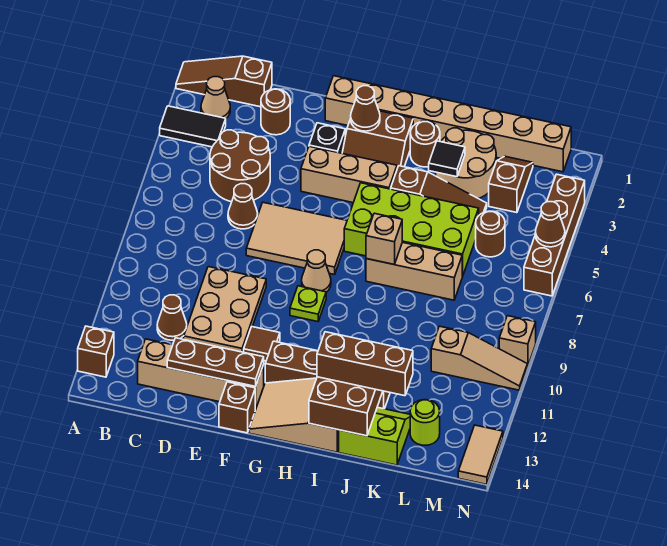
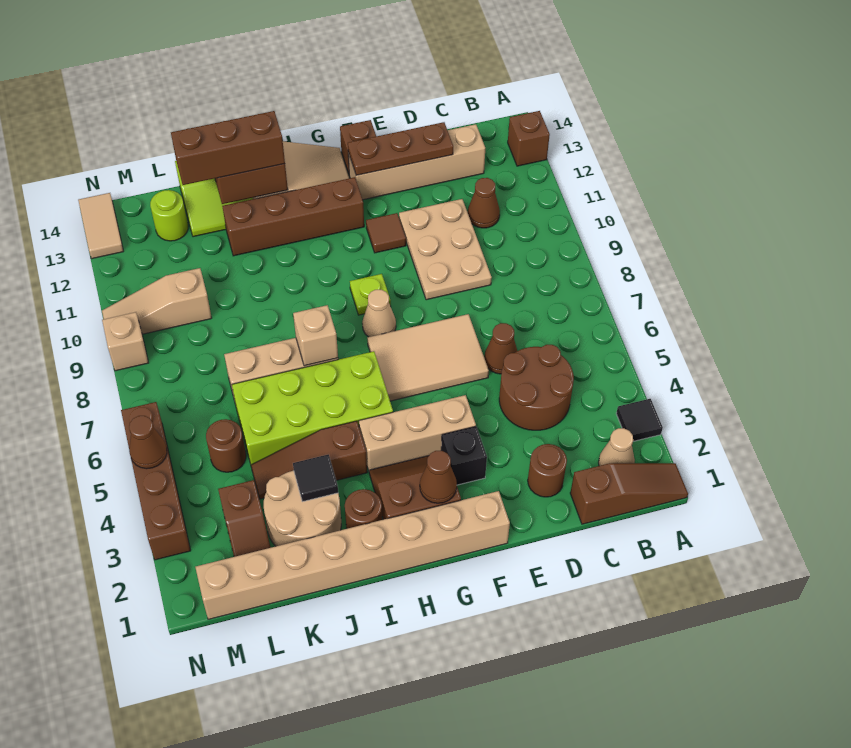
black tile A3:B3 level 1 -> black tile A3 level 1

